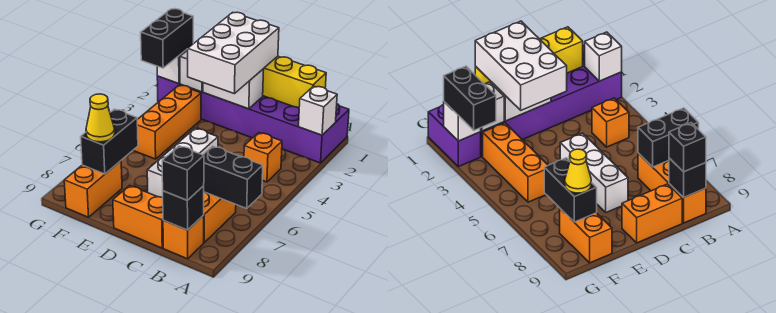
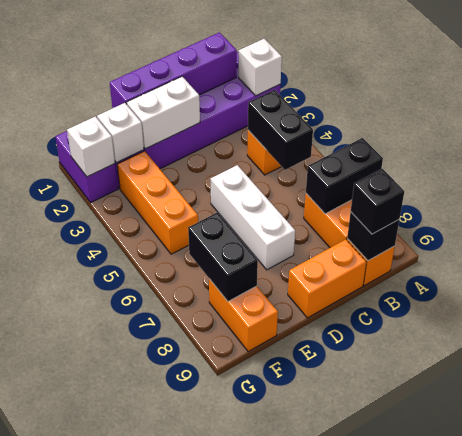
yellow brick B1:E1 level 2 -> purple brick B1:E1 level 2
white brick D1:E3 level 3 -> none
yellow cone F8 level 3 -> none
black brick G2:G3 level 3 -> black brick B4:B5 level 2

